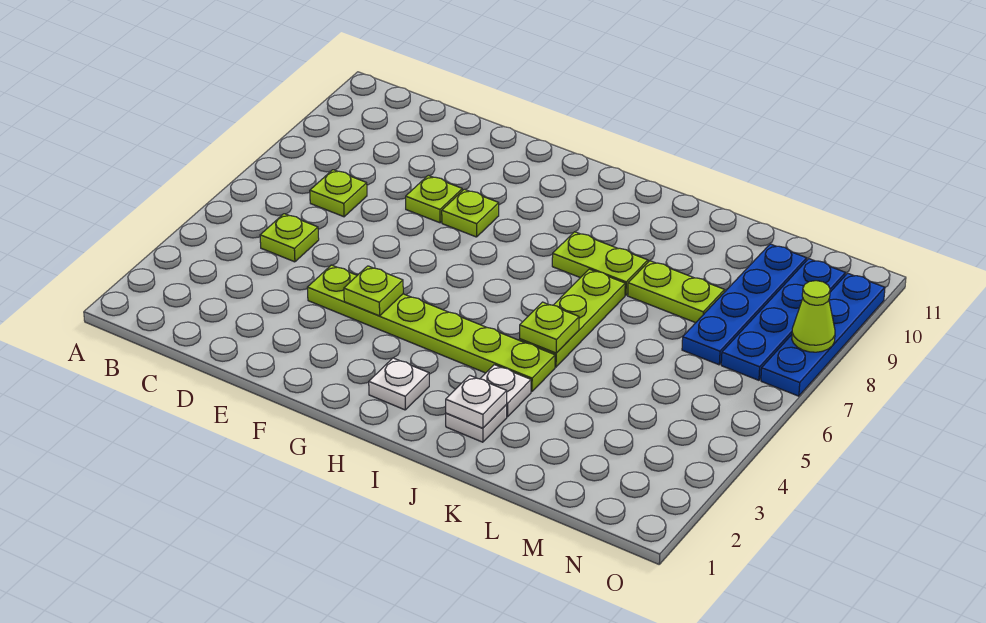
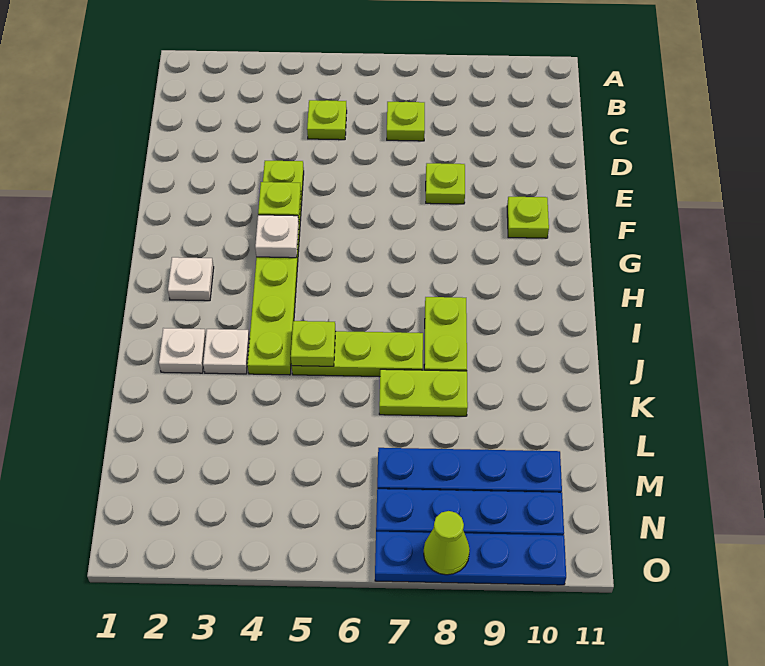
lime plate F8 level 1 -> lime plate F10 level 1
white plate J2 level 2 -> white plate G4 level 2
lime plate K8:L8 level 1 -> lime plate K7:K8 level 1

